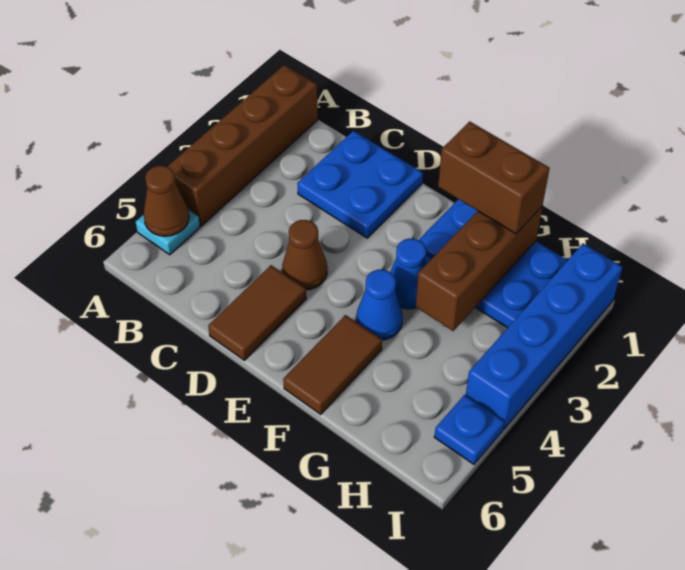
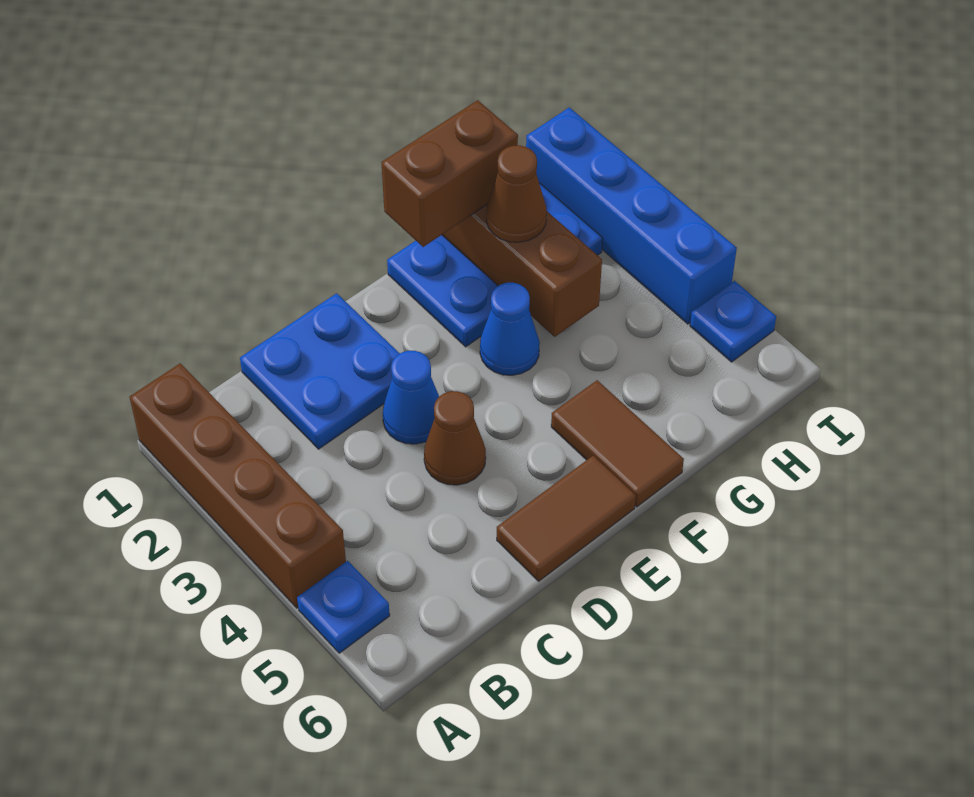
cyan plate A5 level 1 -> blue plate A5 level 1
brown cone A5 level 2 -> brown cone G2 level 3
brown tile D5:D6 level 1 -> brown tile D6:E6 level 1
blue cone F4 level 1 -> blue cone D3 level 1

